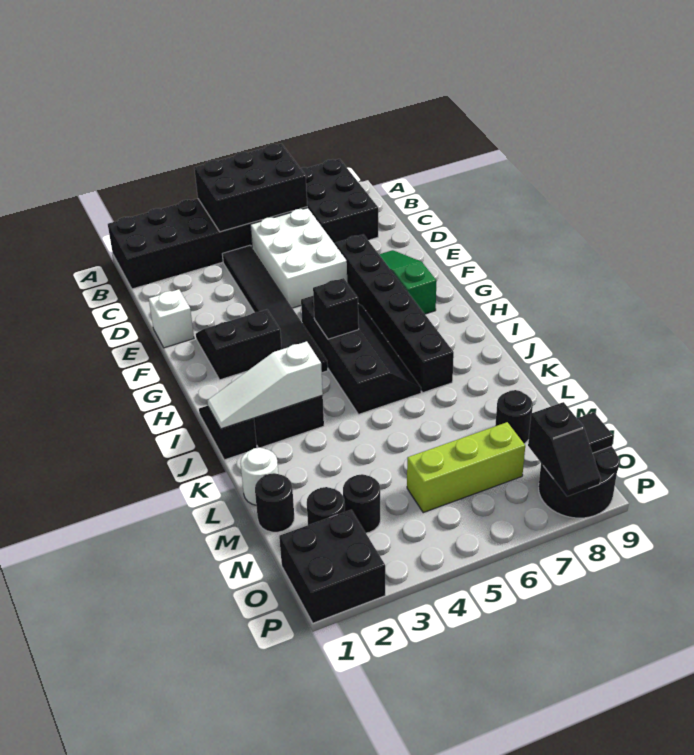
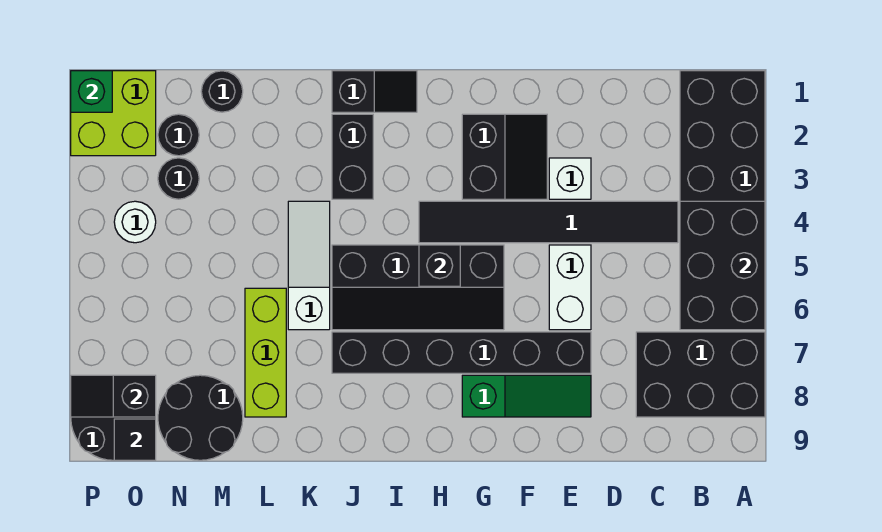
white brick C5:E6 level 1 -> white brick E5:E6 level 1
white brick E1 level 1 -> white brick E3 level 1
white slope J1:J3 level 2 top 3 -> white slope K4:K6 level 1 top 6
white round brick L1 level 1 -> white round brick O4 level 1
black round brick M8 level 1 -> black round brick M8:N9 level 1
lime brick N5:N7 level 1 -> lime brick L6:L8 level 1
black brick O1:P2 level 1 -> lime brick O1:P2 level 1
none -> green brick P1 level 2

